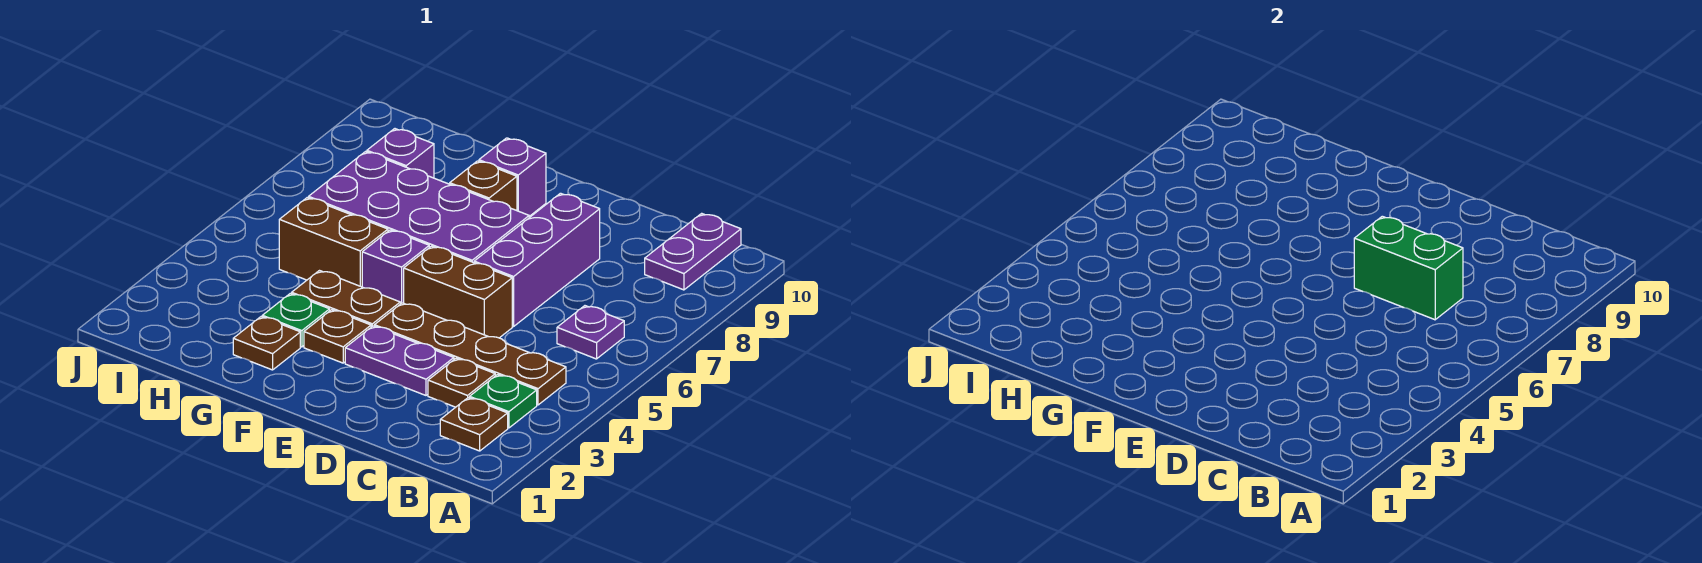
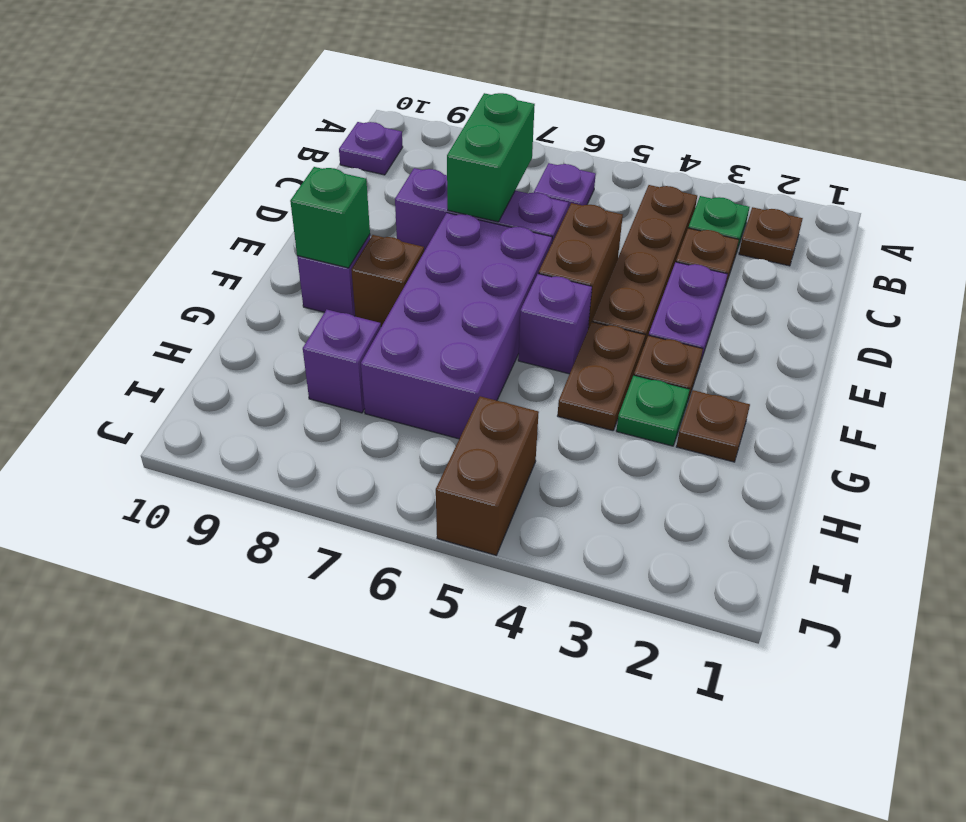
purple plate B9:B10 level 1 -> purple plate B10 level 1
none -> green brick F9 level 2
brown brick G5:H5 level 1 -> brown brick I5:J5 level 1

